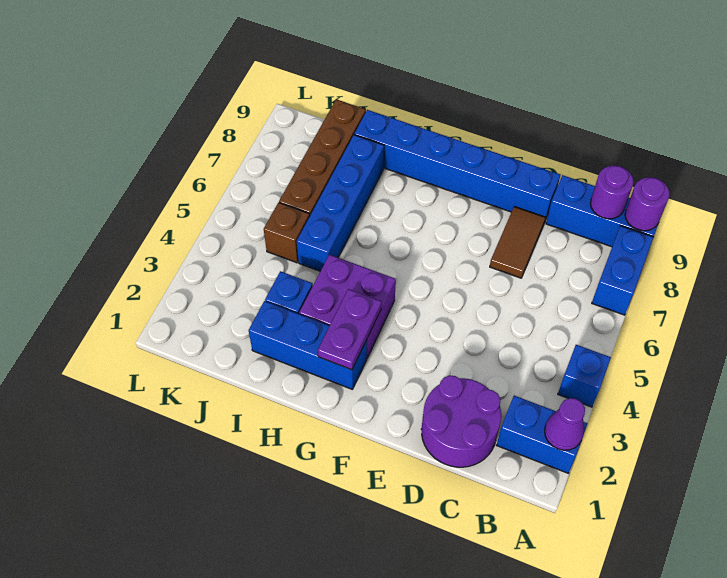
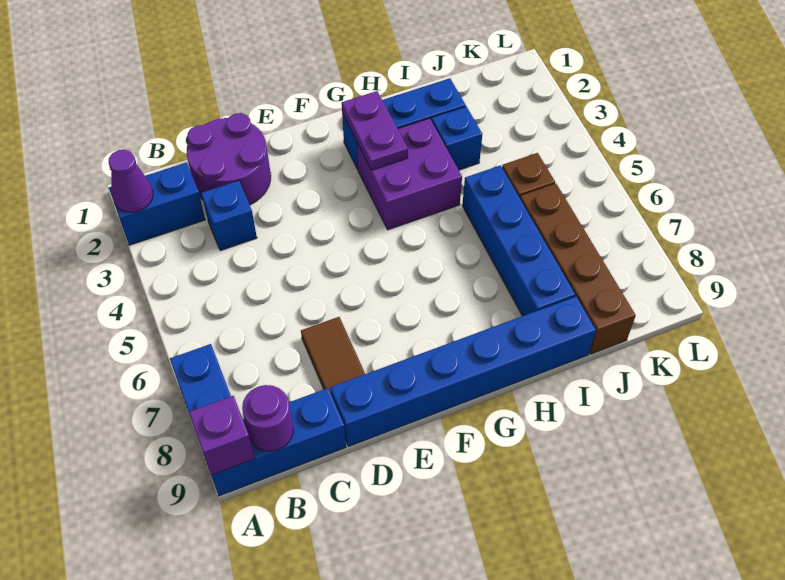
blue brick A4 level 1 -> blue brick C3 level 1
purple round brick A9 level 2 -> purple brick A9 level 2

